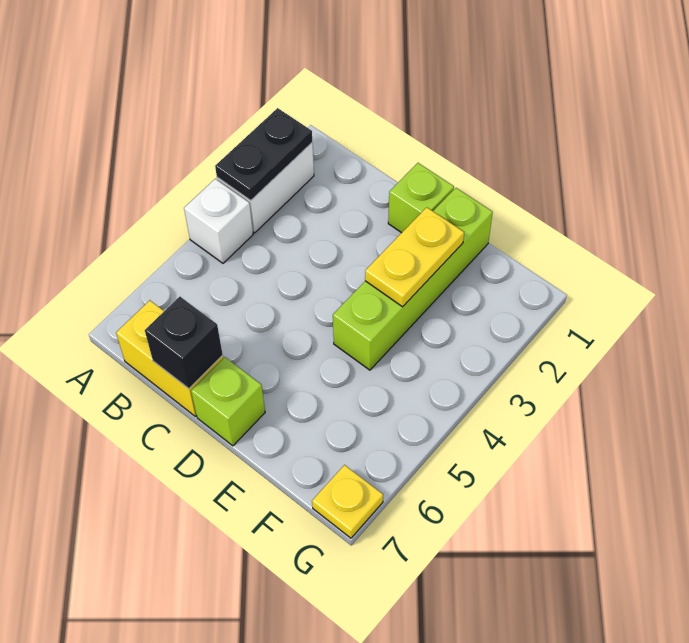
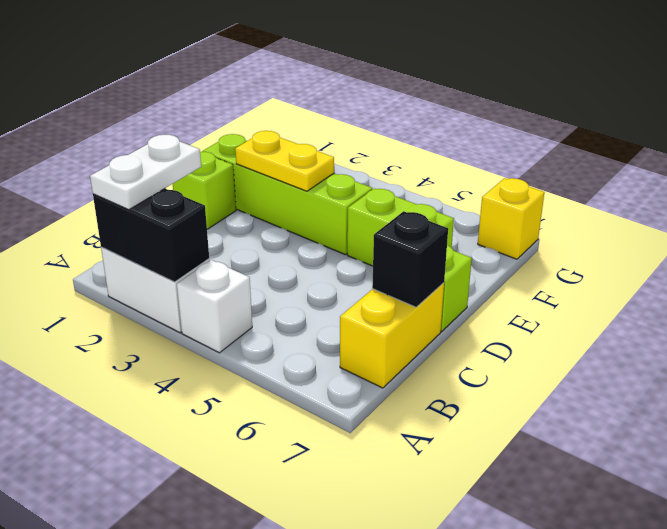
black plate A2:A3 level 2 -> black brick A2:A3 level 2
none -> white plate A2:B2 level 3
none -> lime brick E5:E6 level 1
yellow plate G7 level 1 -> yellow brick G7 level 1

